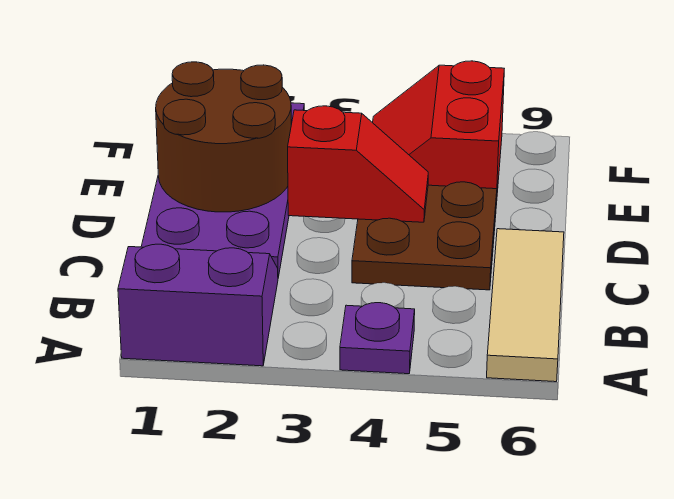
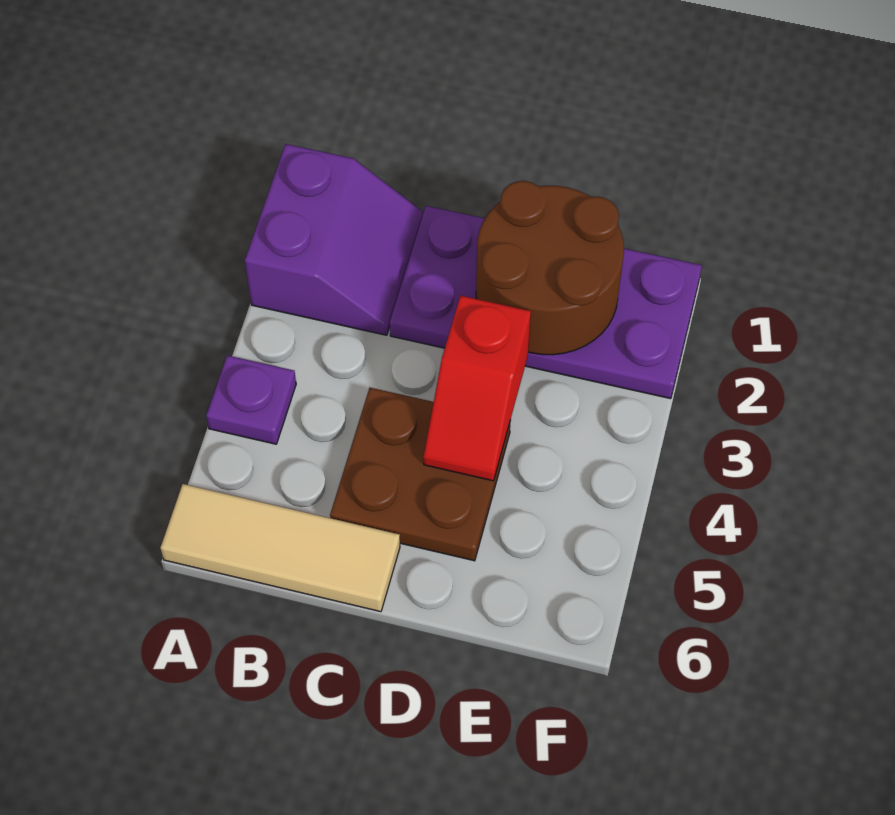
red slope E4:F5 level 1 top 5 -> none

